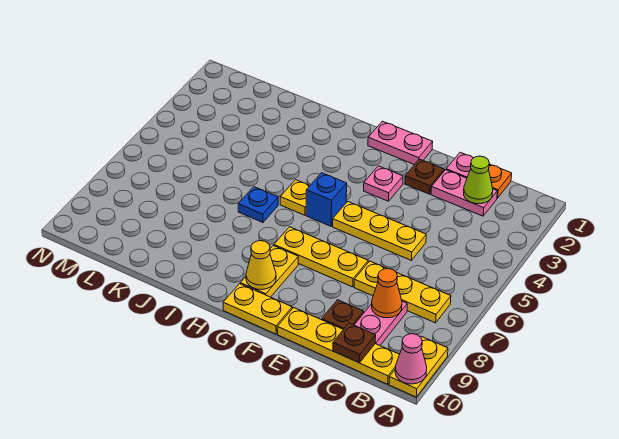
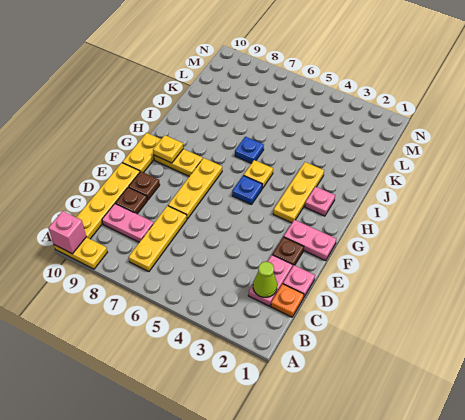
pink cone A10 level 2 -> pink brick A10 level 2
orange cone C8 level 2 -> none
brown plate C10 level 2 -> brown plate E9 level 1
yellow plate D5:F5 level 1 -> yellow plate G3:I3 level 1
pink plate F1:G1 level 1 -> pink plate F1:F2 level 1
pink plate F3 level 1 -> pink plate H2 level 1
blue brick G5 level 1 -> blue plate G5 level 1
yellow cone G9 level 2 -> yellow plate G9 level 2

